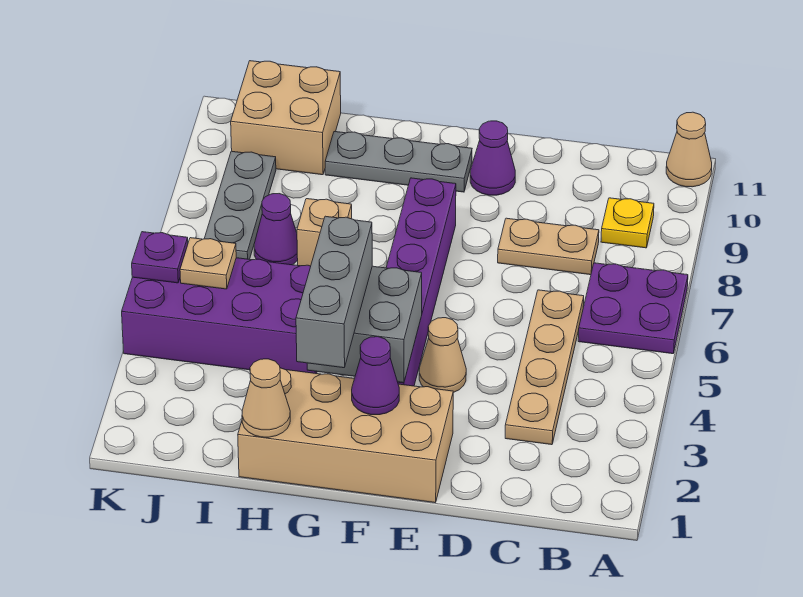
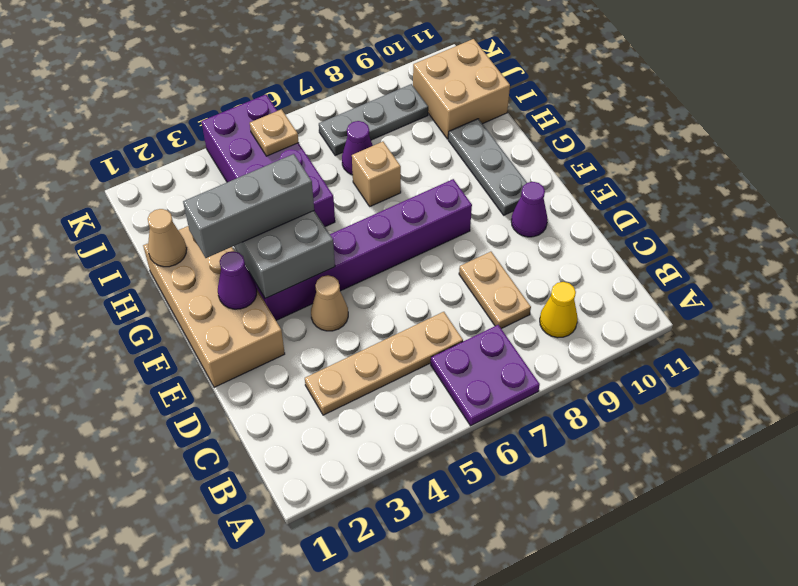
tan cone A11 level 1 -> none
yellow plate B9 level 1 -> yellow cone B9 level 1
purple plate K5 level 2 -> none

